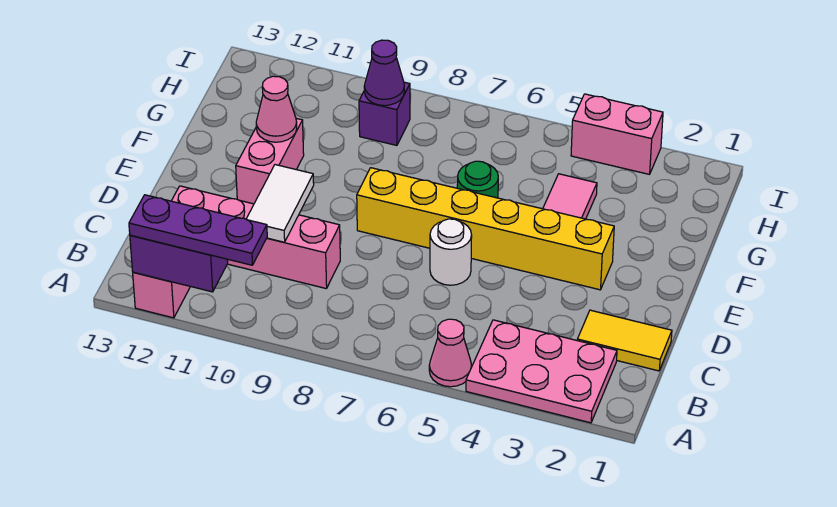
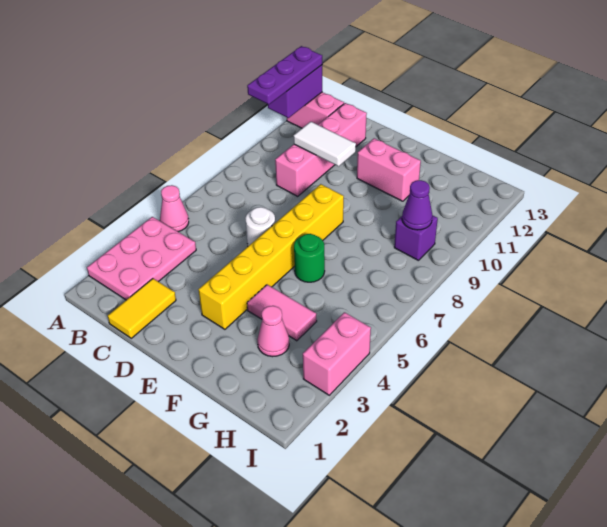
pink cone F11 level 2 -> pink cone G3 level 1

